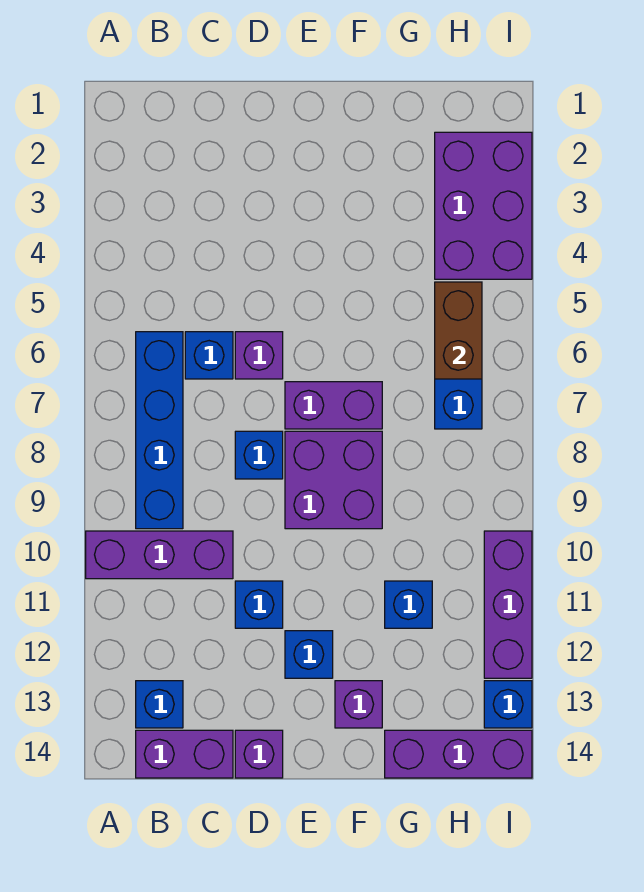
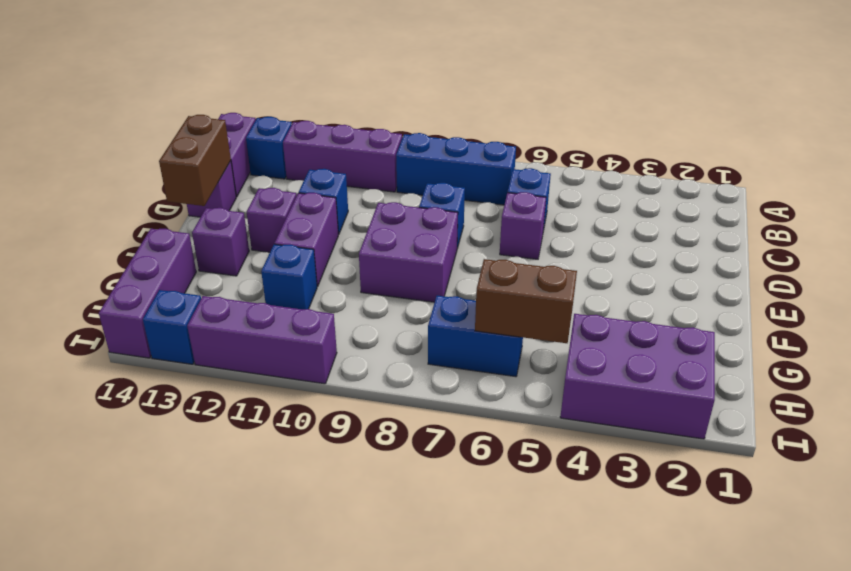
purple brick A10:C10 level 1 -> purple brick B10:B12 level 1
blue brick B6:B9 level 1 -> blue brick B7:B9 level 1
none -> brown brick D14:E14 level 2
purple brick E7:F7 level 1 -> purple brick E11:F11 level 1
blue brick E12 level 1 -> purple brick E12 level 1

